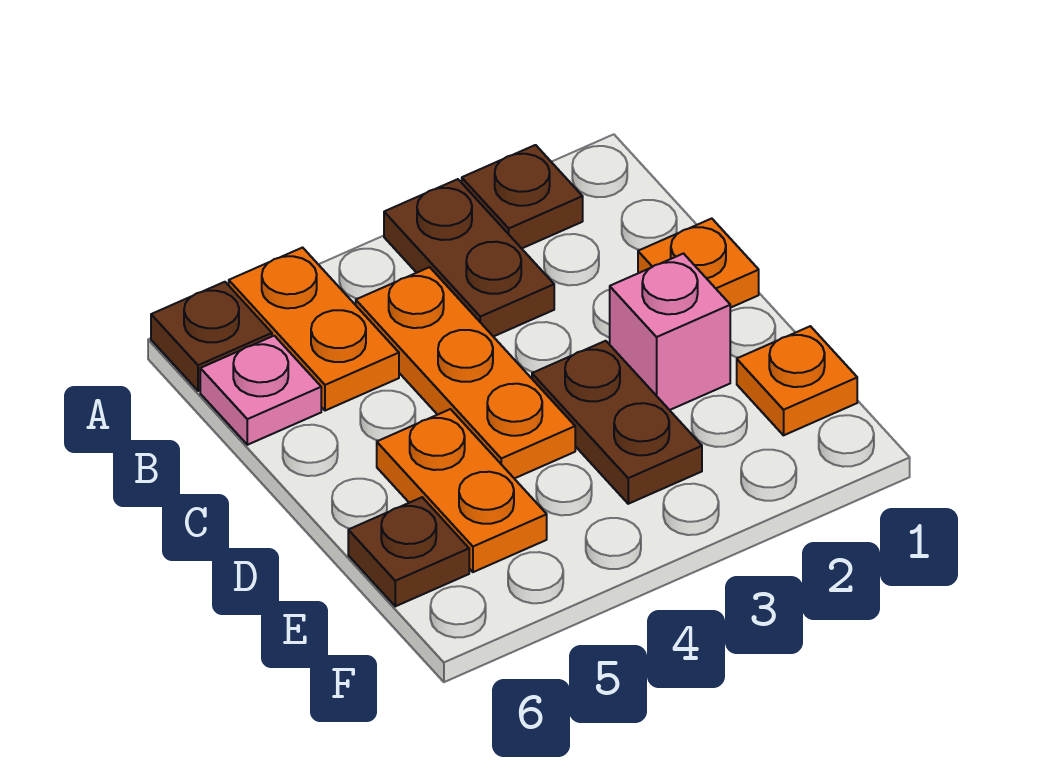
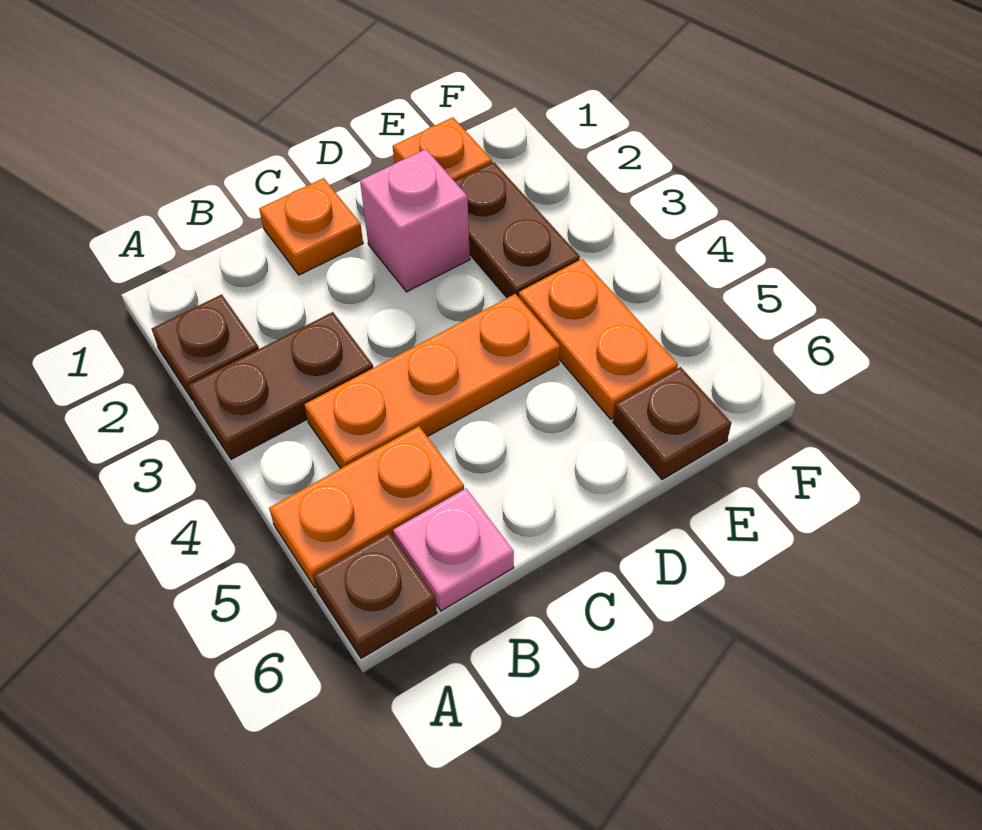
brown plate D3:E3 level 1 -> brown plate E2:E3 level 1
orange plate D5:E5 level 1 -> orange plate E4:E5 level 1

